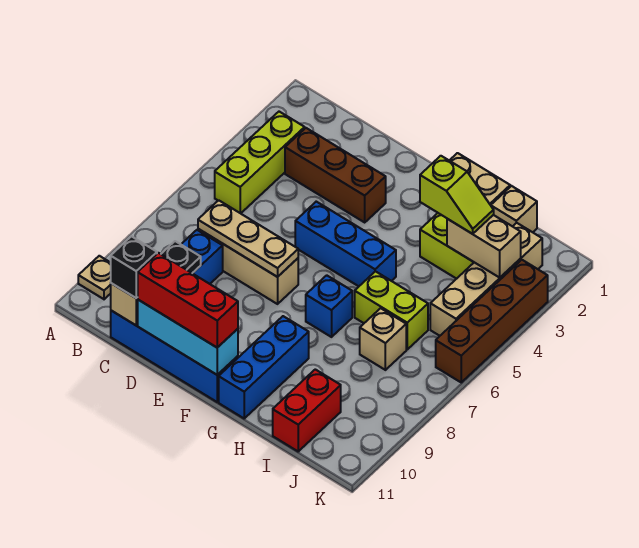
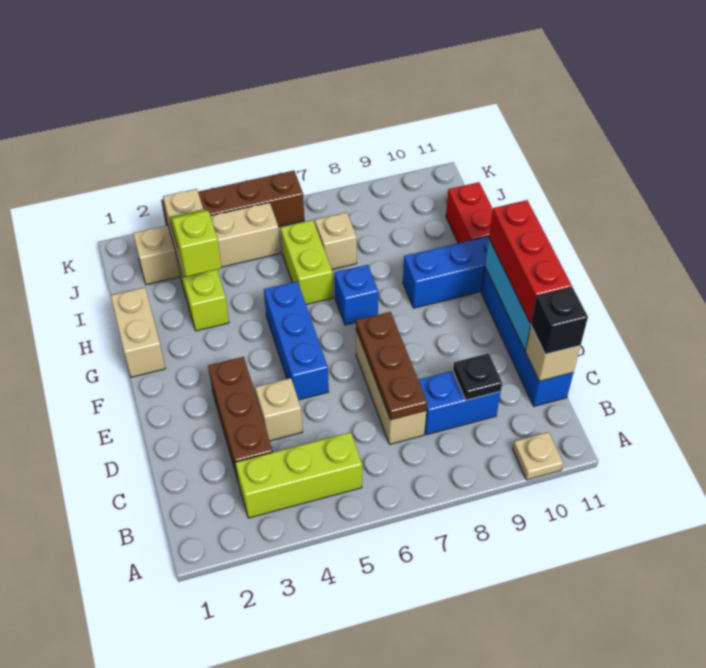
tan plate C7:E7 level 2 -> brown plate C7:E7 level 2
tan brick I1 level 1 -> tan brick D4 level 1
red brick I10:I11 level 1 -> red brick H11:I11 level 1

